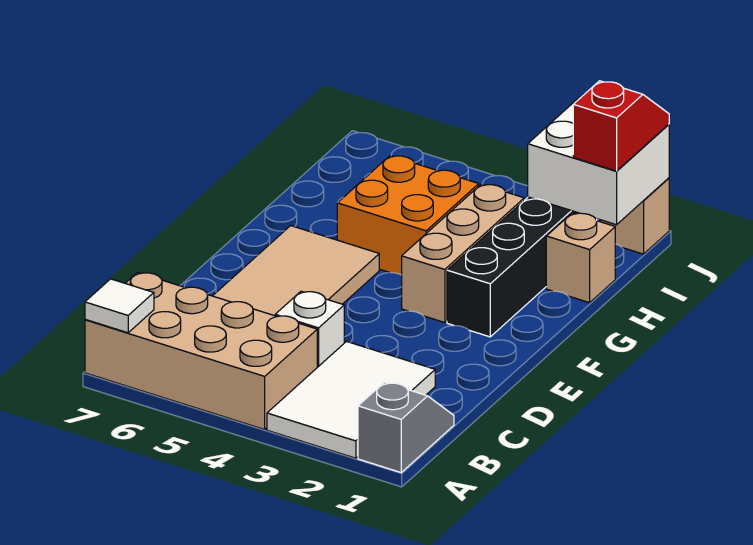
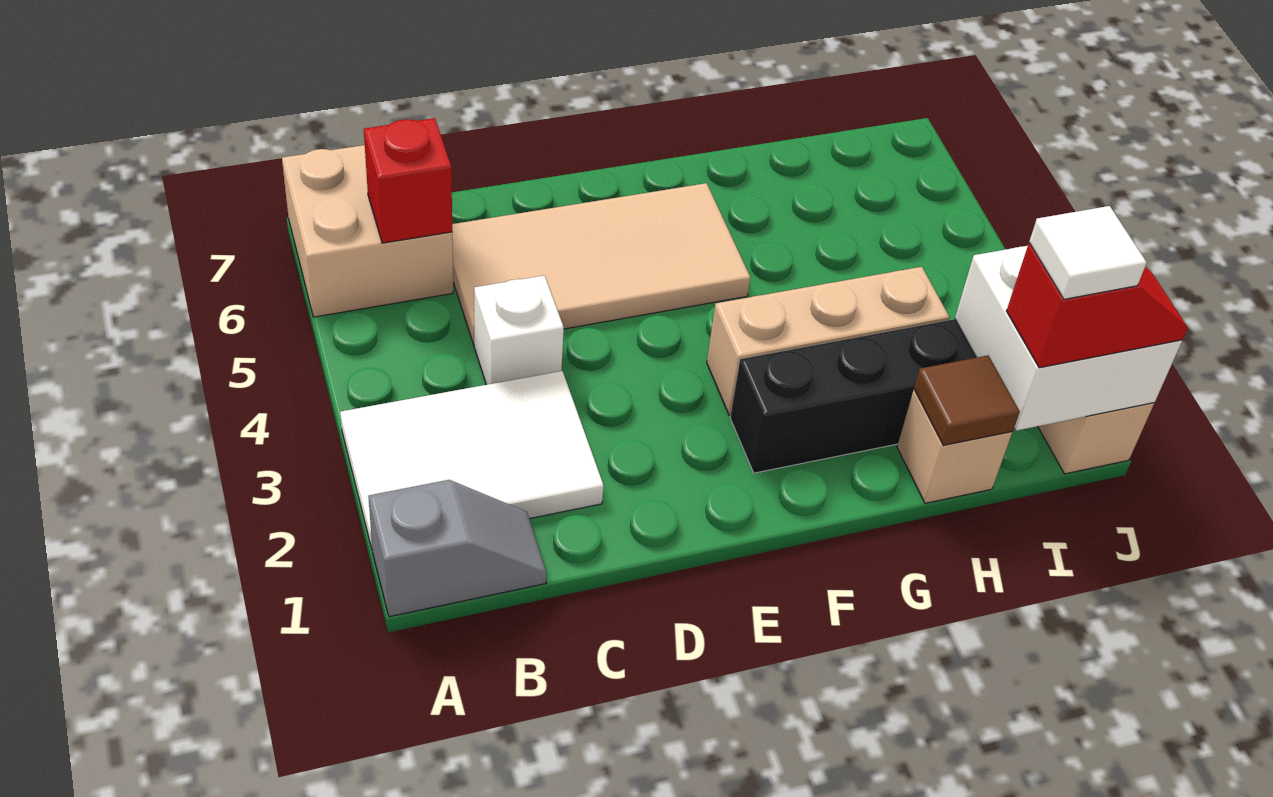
tan brick A4:B7 level 1 -> tan brick A6:B7 level 1
white tile A7 level 2 -> white tile I1 level 4
none -> red brick B6 level 2
orange brick G4:H5 level 1 -> none
none -> brown tile H1 level 2

